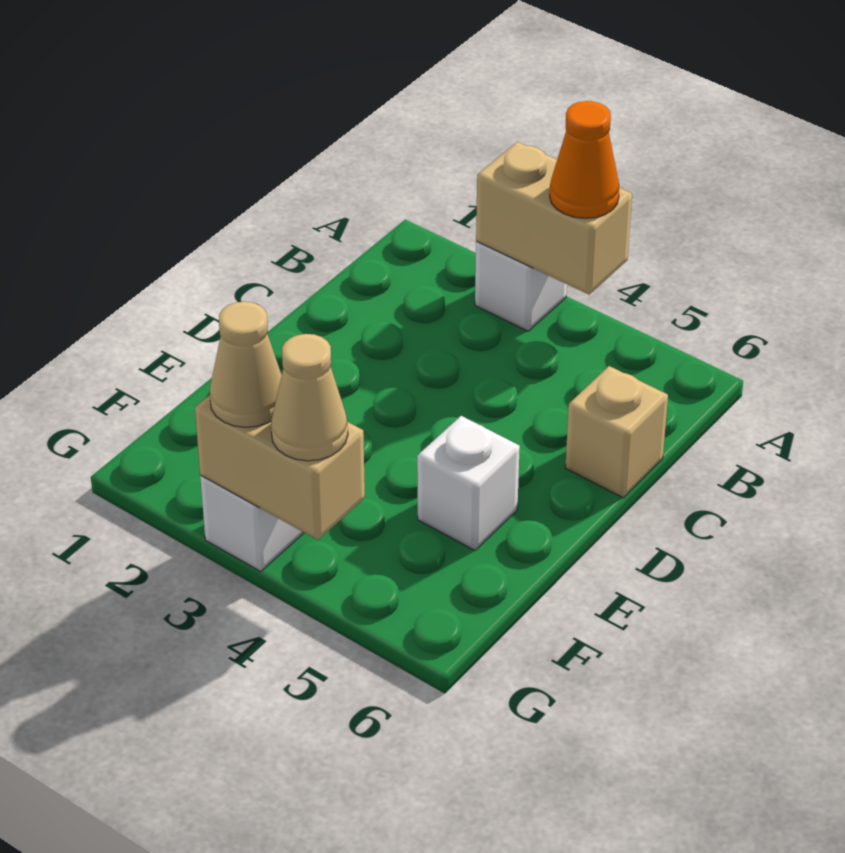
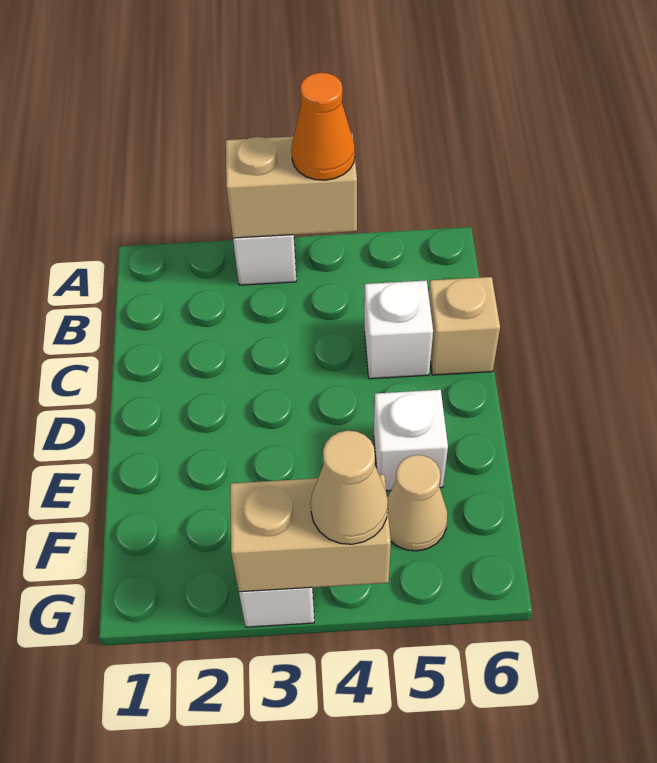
none -> white brick C5 level 1
tan cone G3 level 3 -> tan cone F5 level 1

